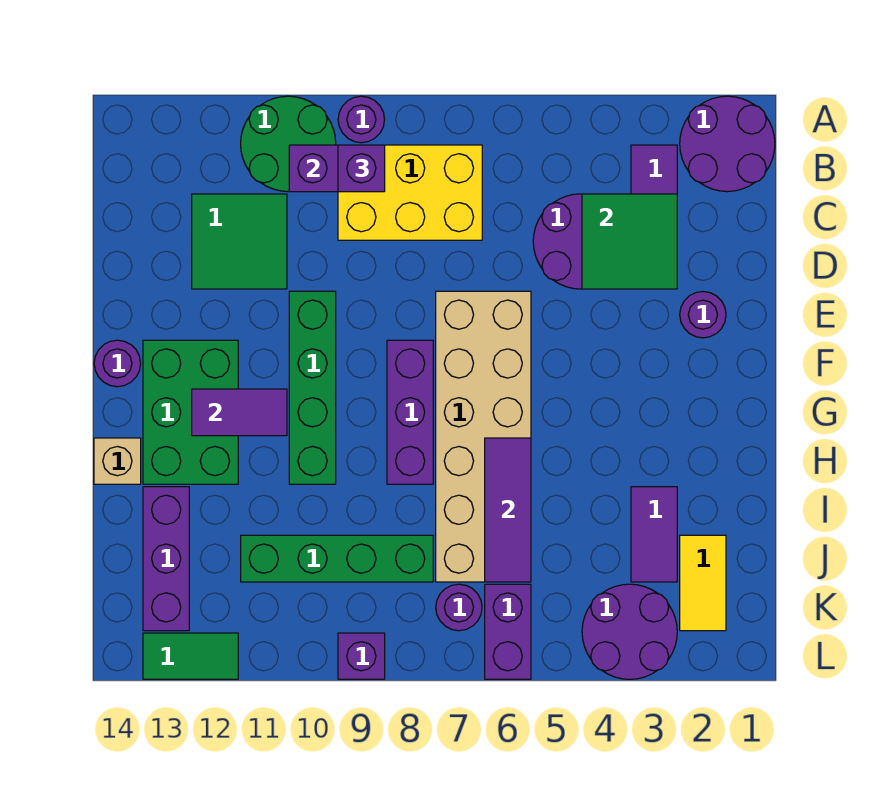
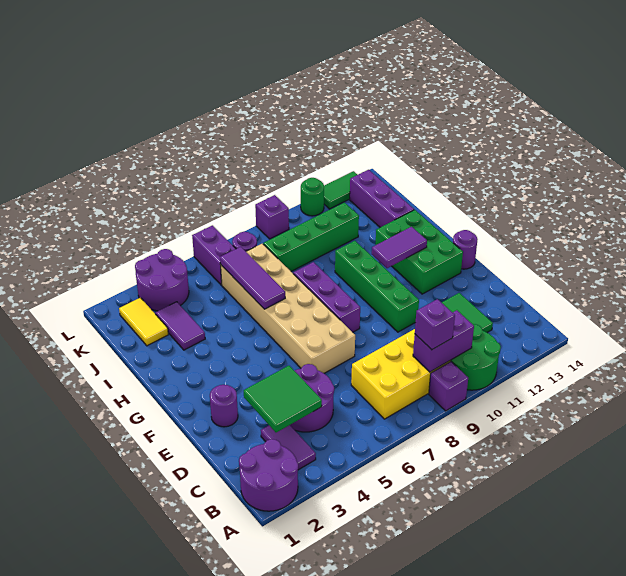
purple round brick A9 level 1 -> purple brick A9 level 1
tan brick H14 level 1 -> none
none -> green round brick L11 level 1

